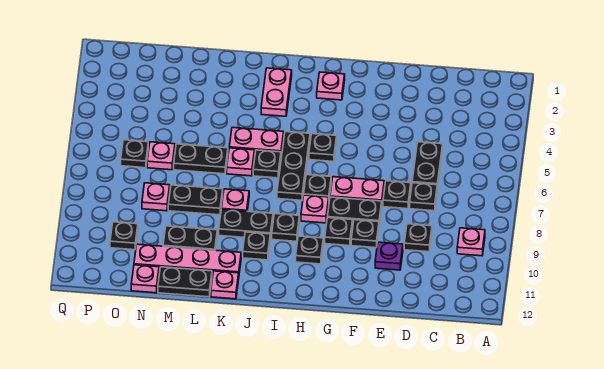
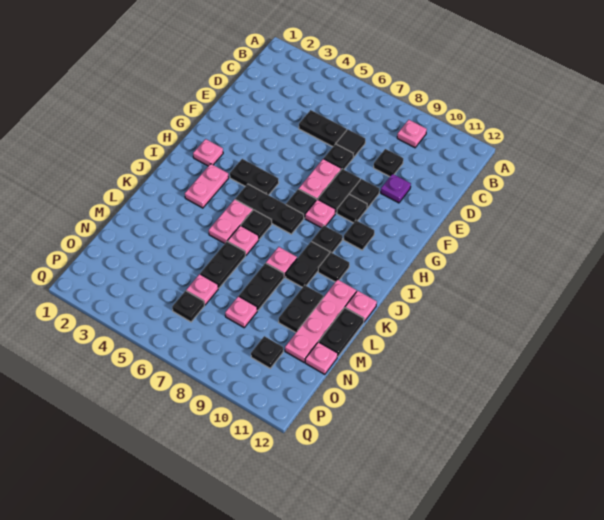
black plate D7 level 1 -> black tile D7 level 1
black plate H5 level 1 -> black plate H4:H5 level 1
pink plate J2:J3 level 1 -> pink plate I3:J3 level 1

